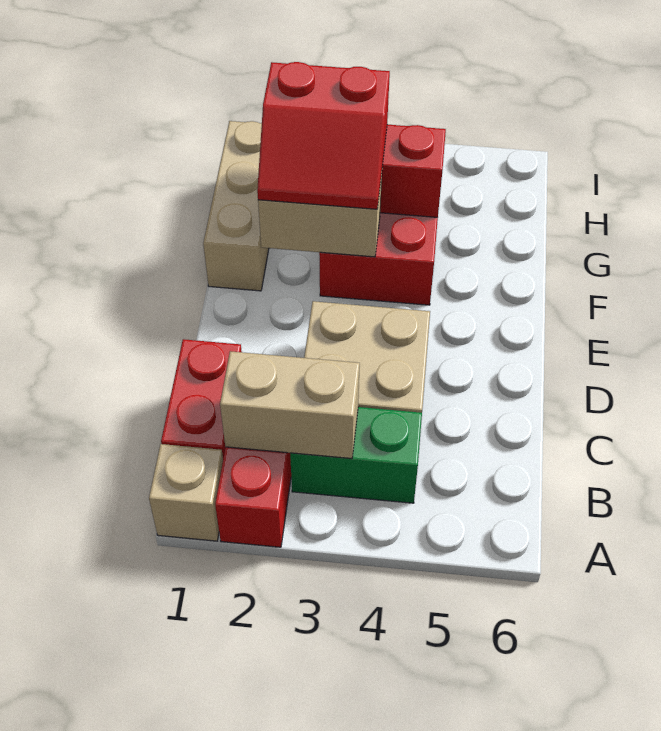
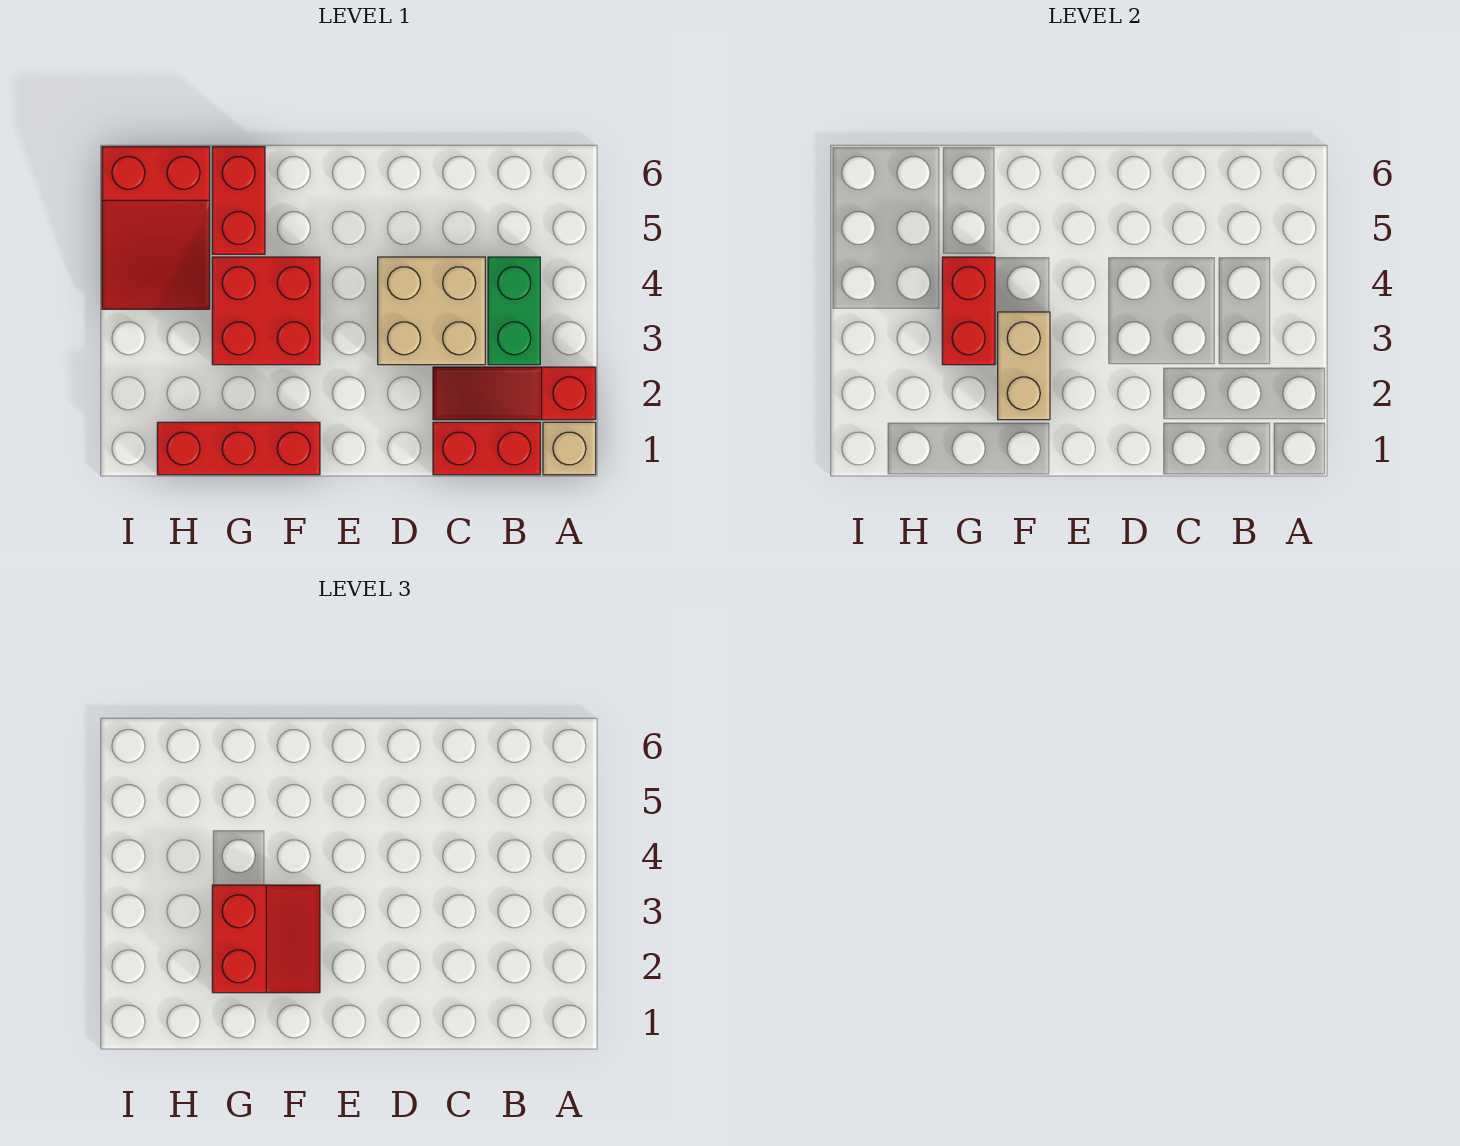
tan brick B2:B3 level 2 -> none
tan brick F1:H1 level 1 -> red brick F1:H1 level 1
none -> red brick G5:G6 level 1
none -> red slope H4:I6 level 1 top 6

